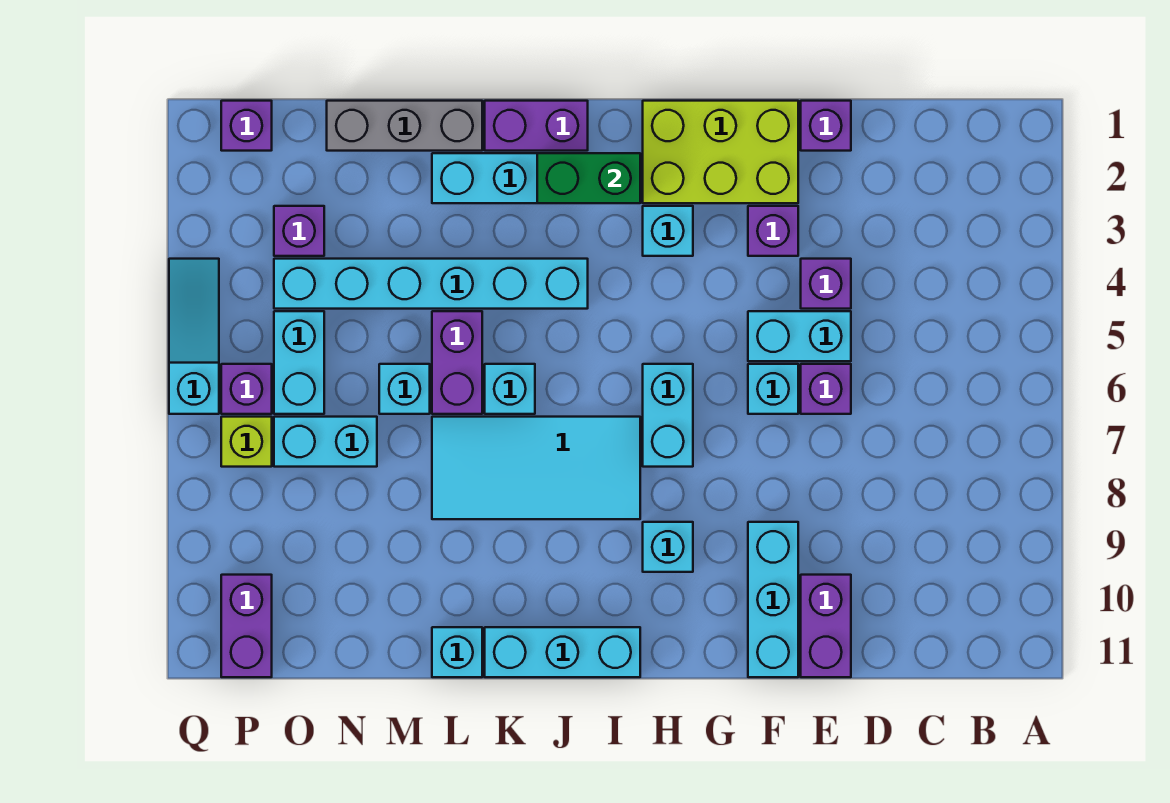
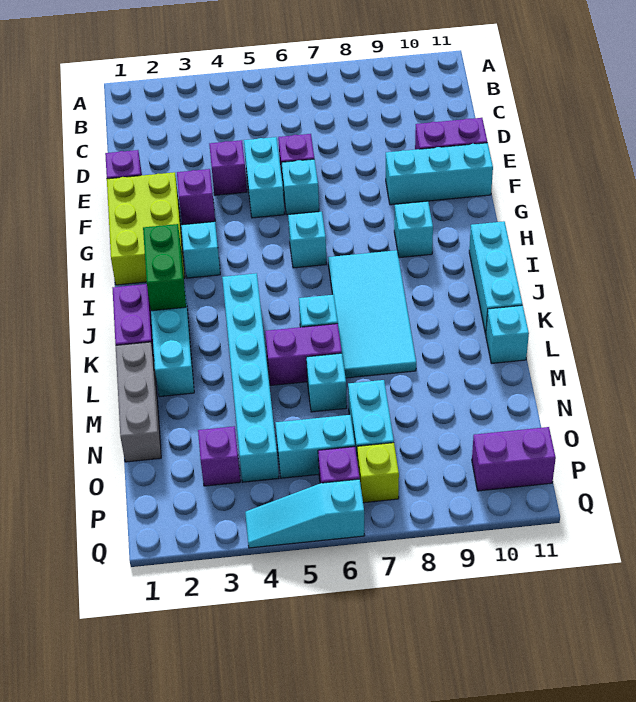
cyan brick H6:H7 level 1 -> cyan brick H6 level 1
purple brick P1 level 1 -> none

